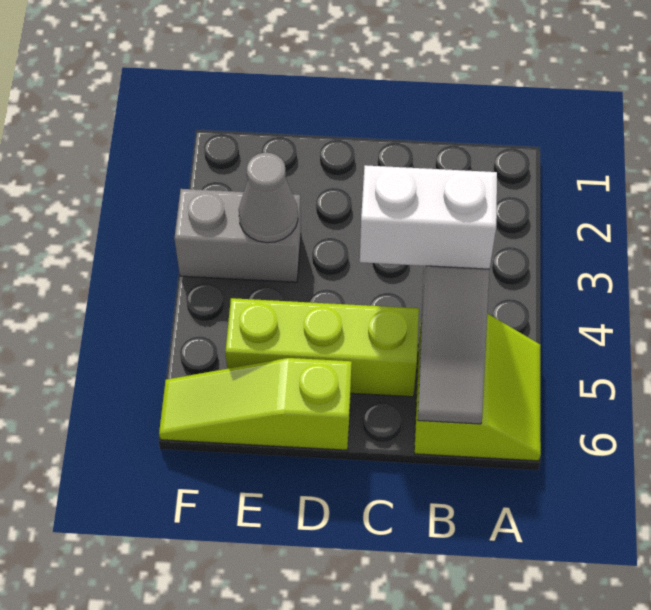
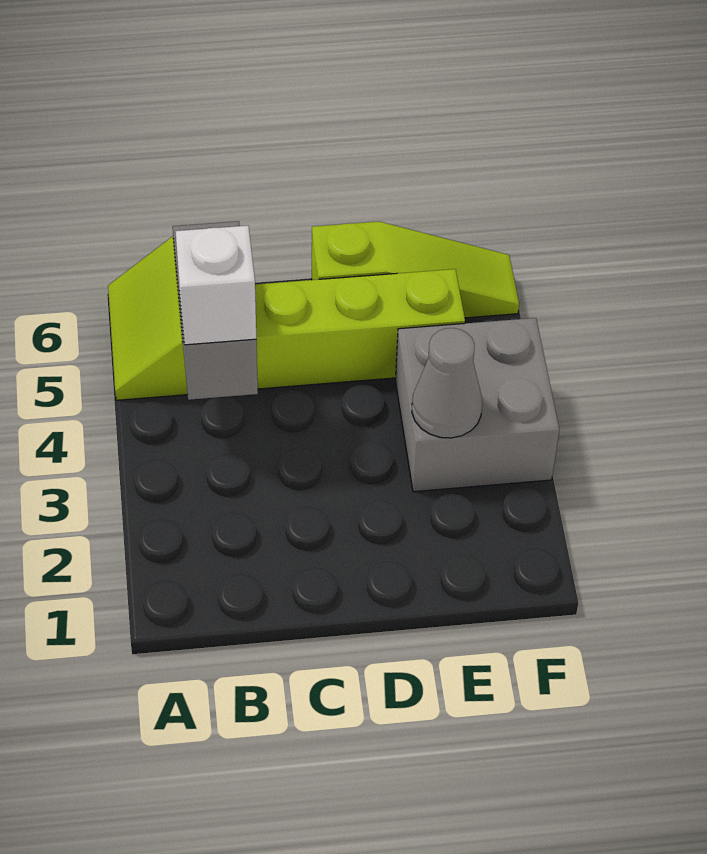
white brick B4:C4 level 3 -> white brick B4 level 3
grey brick E3:F3 level 1 -> grey brick E3:F4 level 1

